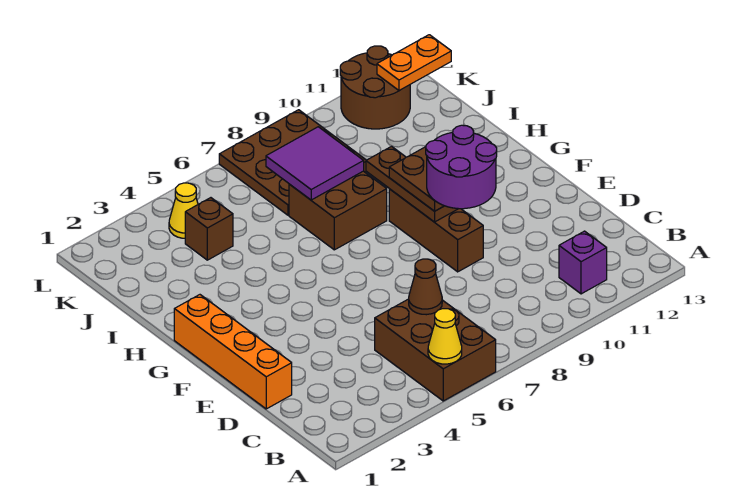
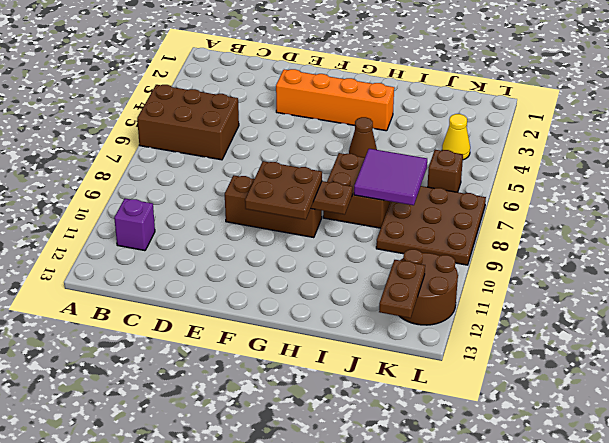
yellow cone A5 level 2 -> none
brown cone C6 level 2 -> brown cone H5 level 1
orange brick D1:G1 level 1 -> orange brick E3:H3 level 1
purple round brick E9:F10 level 4 -> none
brown brick J4 level 1 -> brown brick K6 level 1
orange plate K12:K13 level 2 -> brown plate K12:K13 level 2

